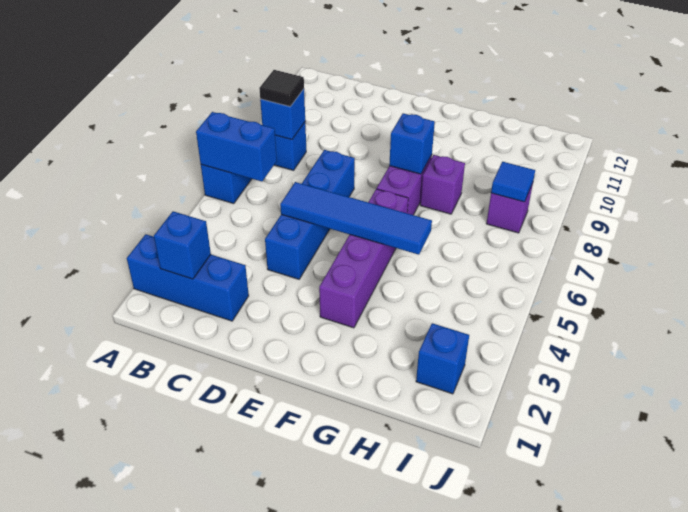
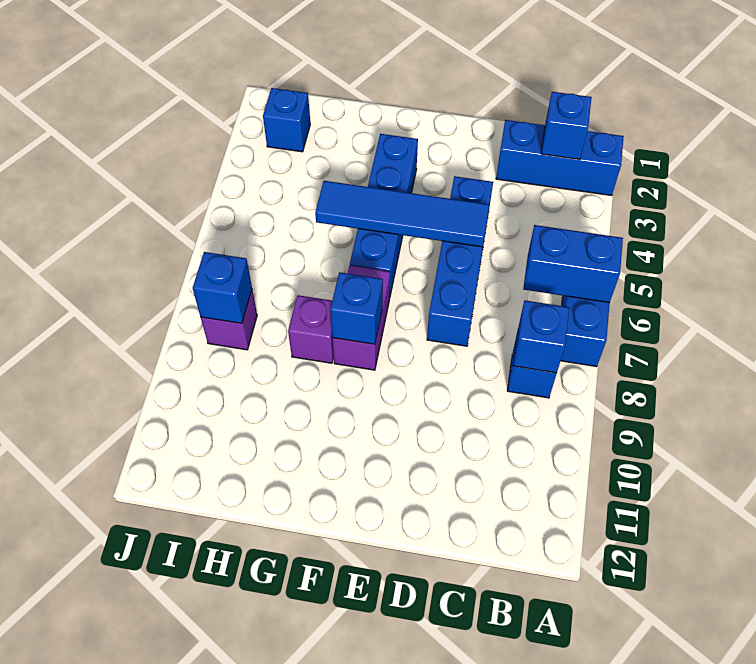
black tile B8 level 3 -> none
purple brick F3:F6 level 1 -> blue brick F3:F6 level 1
blue tile I8 level 2 -> blue brick I8 level 2

